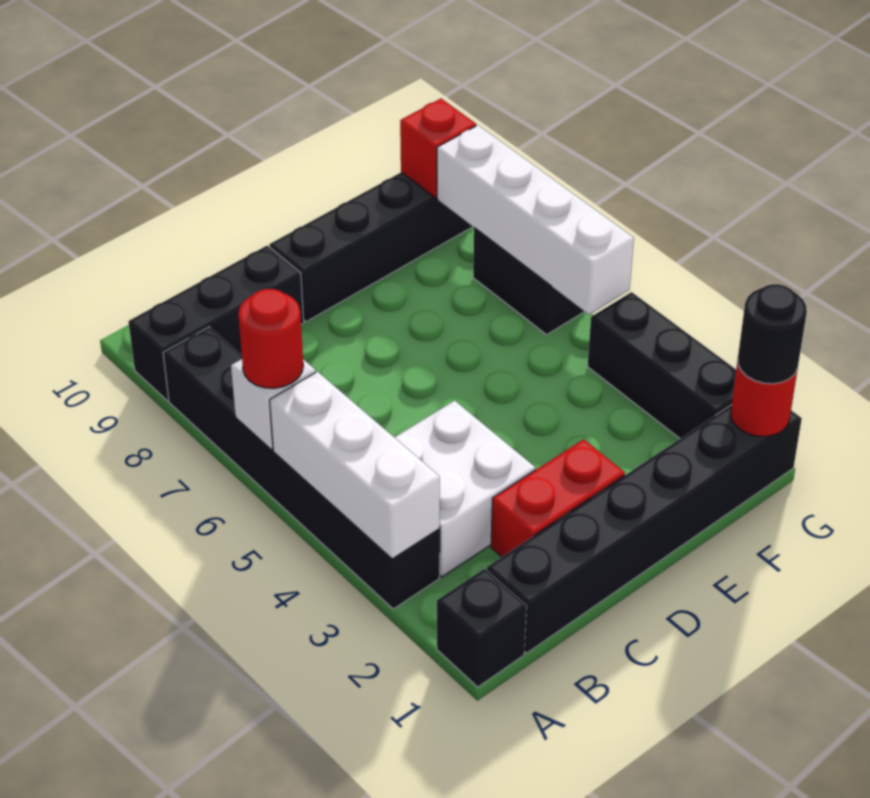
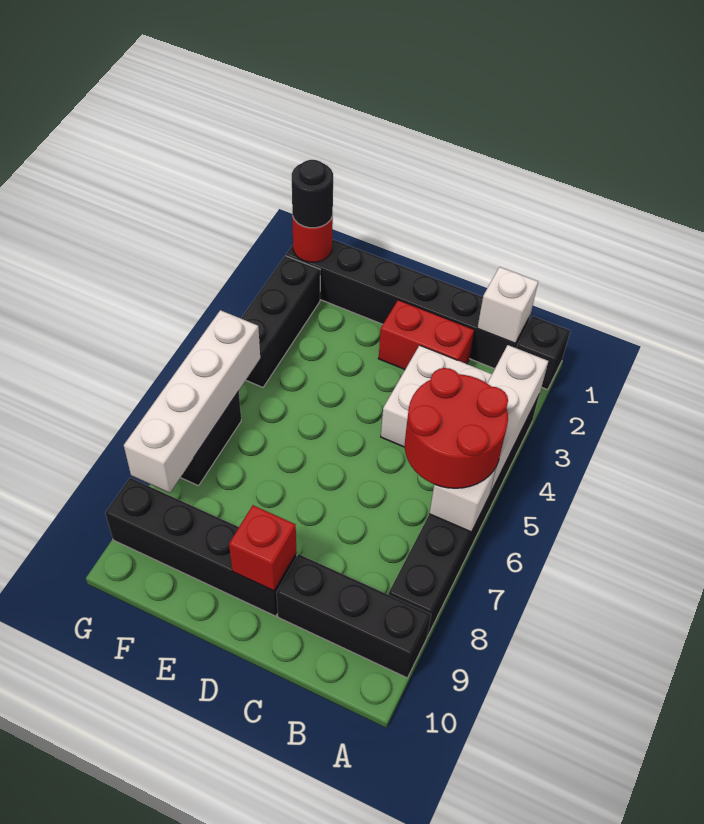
red round brick A6 level 3 -> red round brick A5:B6 level 3
none -> white brick B1 level 2
red brick G9 level 2 -> red brick D9 level 2

